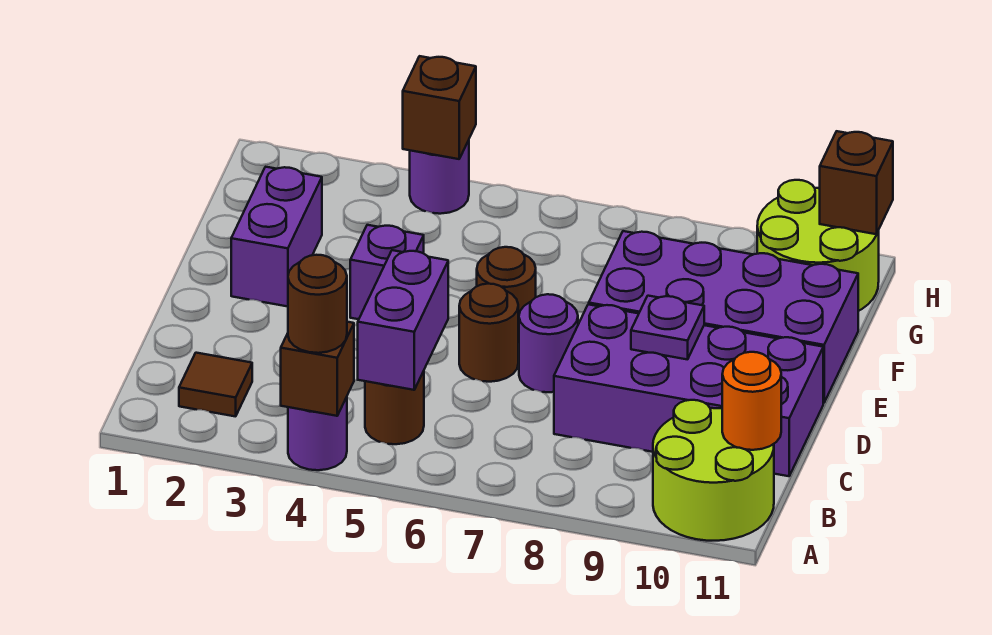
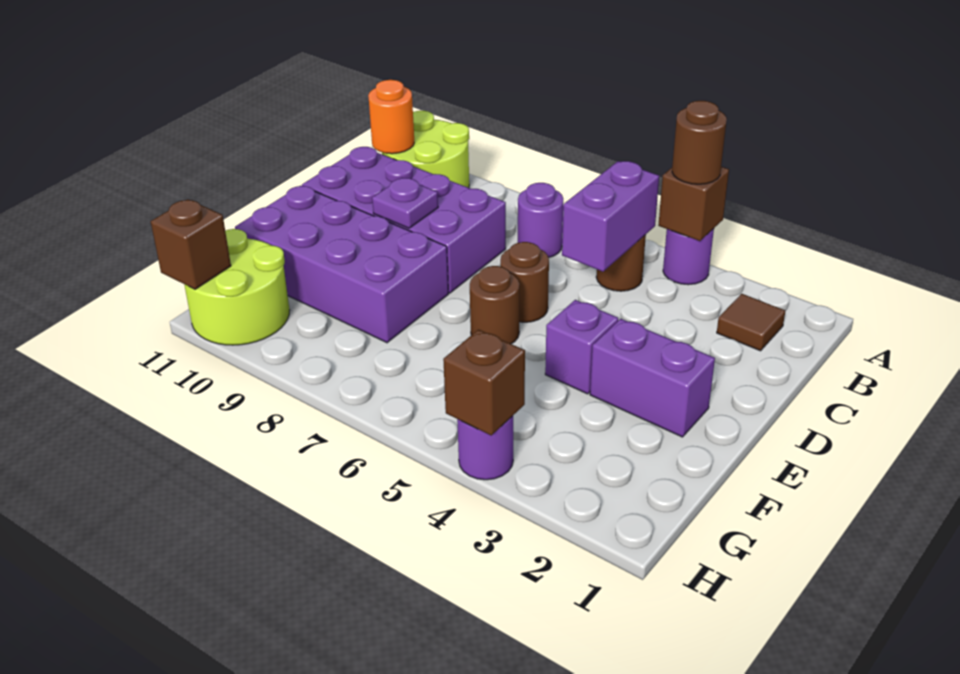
purple round brick D7 level 1 -> purple round brick B7 level 1
purple brick E2:F2 level 1 -> purple brick E2:E3 level 1

